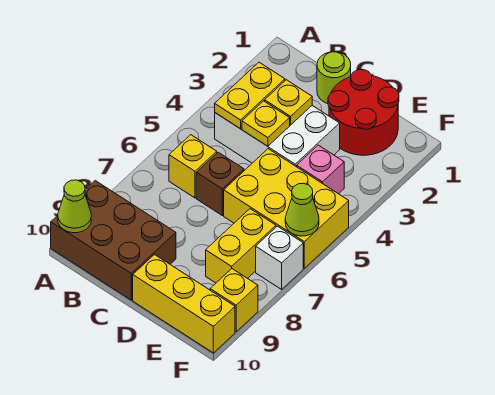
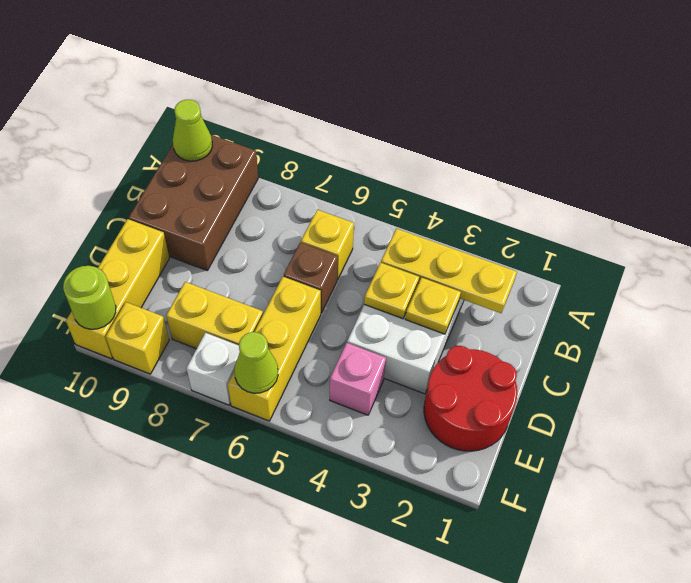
yellow plate B3:B4 level 2 -> yellow plate B2:B4 level 2
lime round brick C1 level 1 -> lime round brick F10 level 2
yellow brick D5:F6 level 1 -> yellow brick D6:F6 level 1

